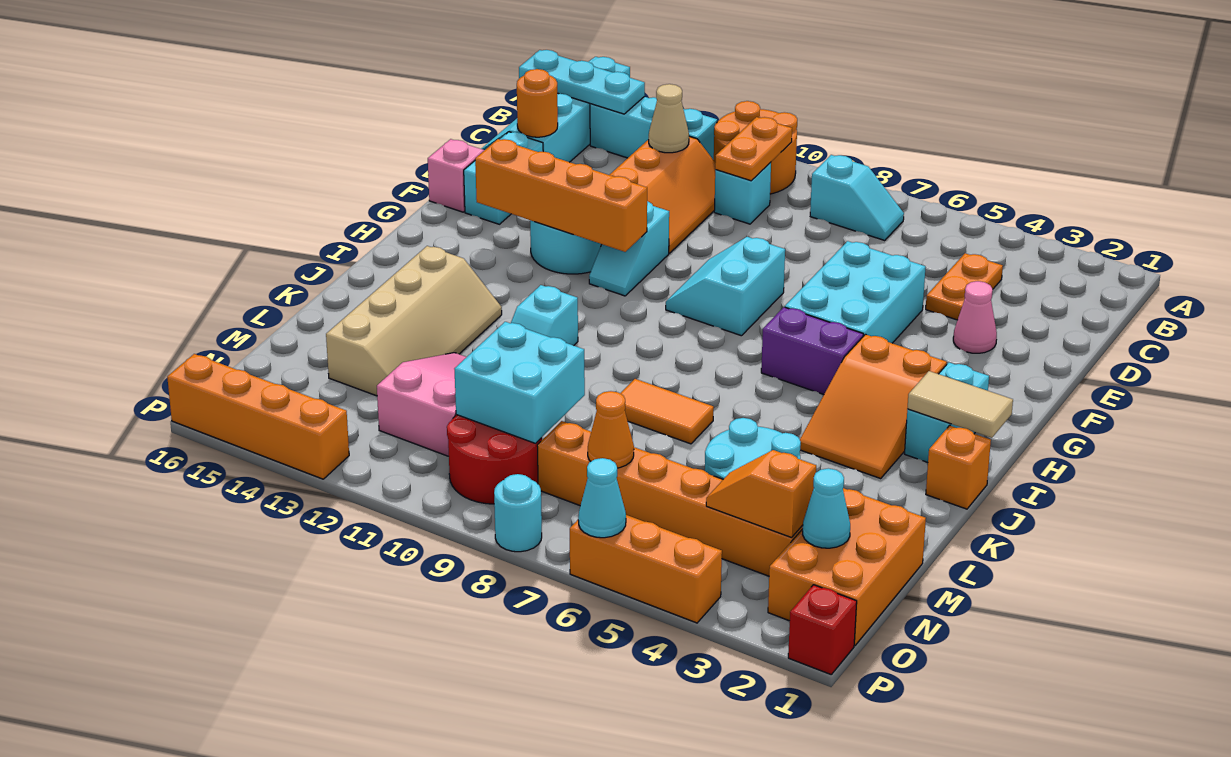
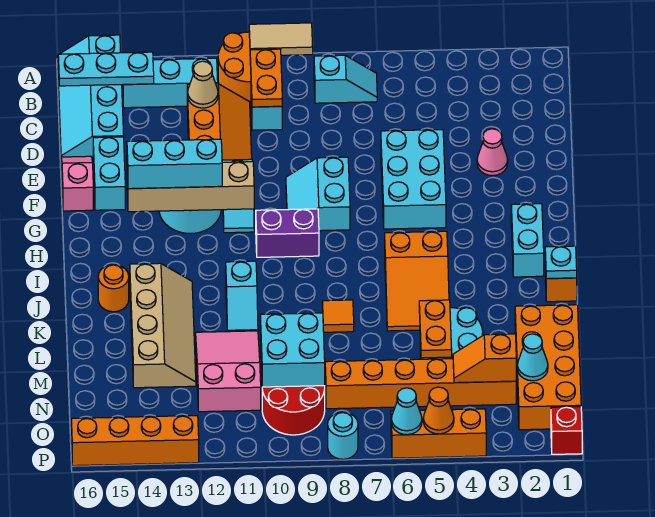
orange plate C4:D4 level 1 -> orange plate L5:M5 level 2
orange round brick D15 level 2 -> orange round brick J15 level 1
orange brick G11:G14 level 2 -> tan brick G11:G14 level 2
none -> cyan brick G12:G14 level 3
orange slope H3:J4 level 1 top H -> orange slope I5:K6 level 1 top I
purple brick H5:H6 level 1 -> purple brick H9:H10 level 1
tan tile I1:I2 level 2 -> tan tile A9:A10 level 2
none -> cyan plate J1 level 2
orange tile K7:K8 level 1 -> orange tile K8 level 1
orange brick M1:O2 level 1 -> orange brick L1:O2 level 1
orange cone N7 level 2 -> orange cone P5 level 2

